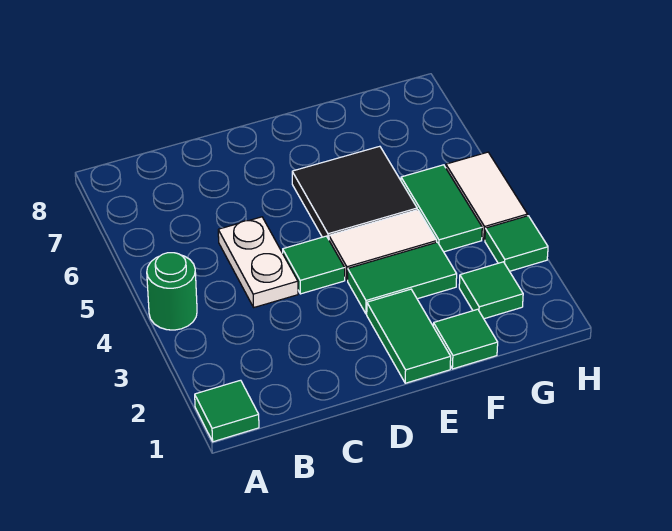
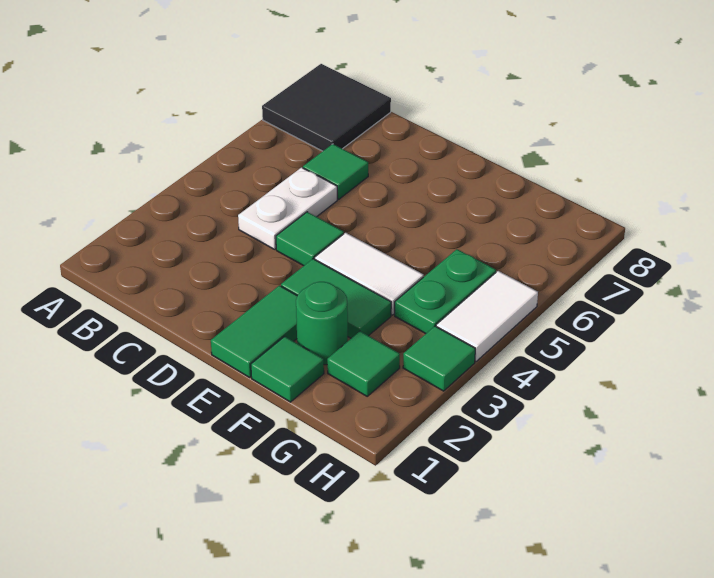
green tile A1 level 1 -> green tile C6 level 1
green round brick A4 level 1 -> green round brick F2 level 1
black tile E5:F6 level 1 -> black tile A7:B8 level 1
green tile G4:G5 level 1 -> green plate G4:G5 level 1

